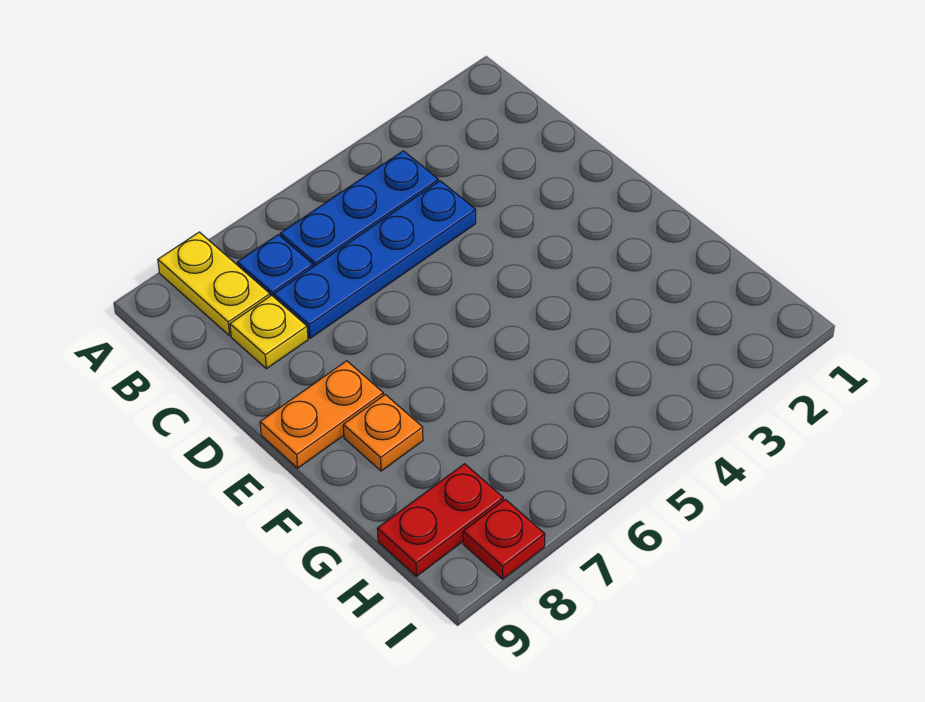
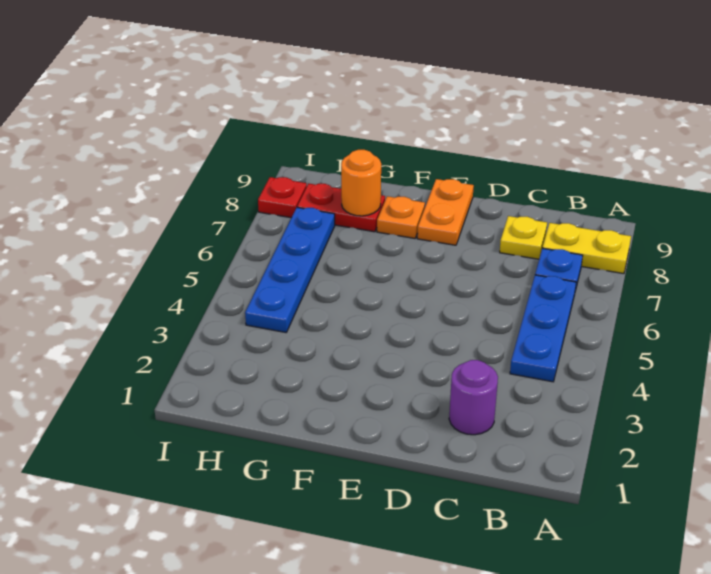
none -> purple round brick C2 level 1
blue plate C4:C7 level 1 -> blue plate H4:H7 level 1
none -> orange round brick G8 level 2
red plate H8:H9 level 1 -> red plate G8:H8 level 1

